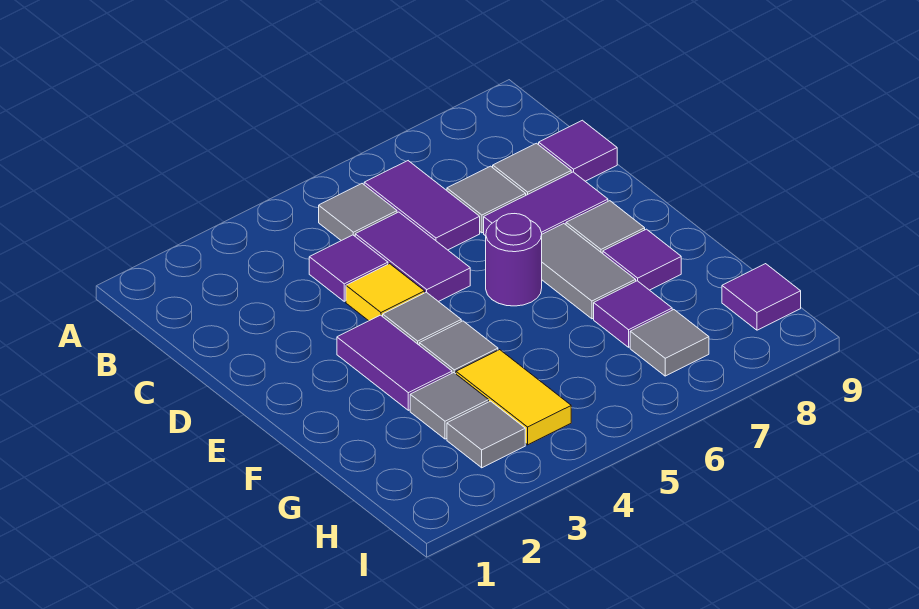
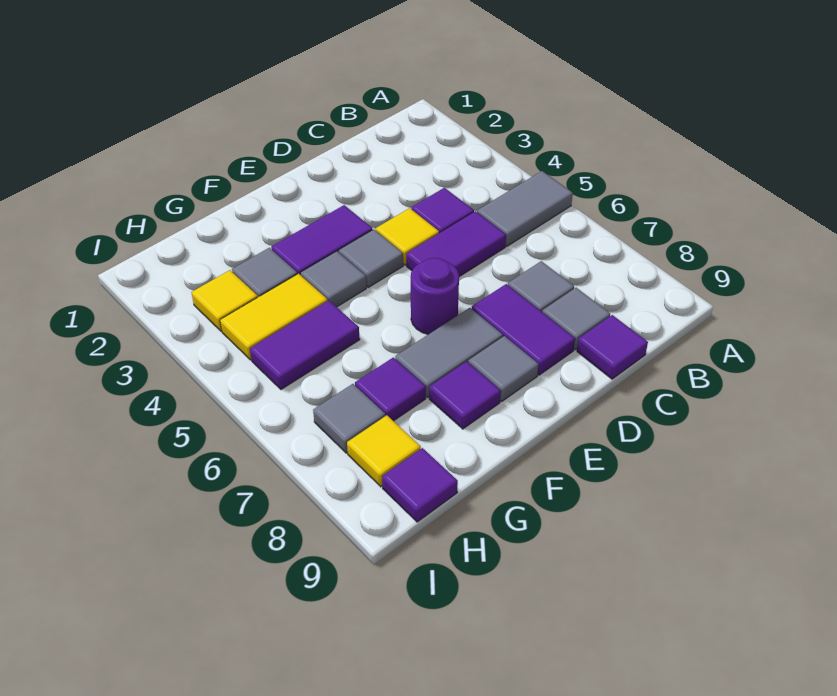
grey tile B5 level 1 -> grey tile A5:B5 level 1
purple tile B6:C6 level 1 -> purple tile G5:H5 level 1
grey tile H3 level 1 -> yellow tile H3 level 1
none -> yellow tile H8 level 1

